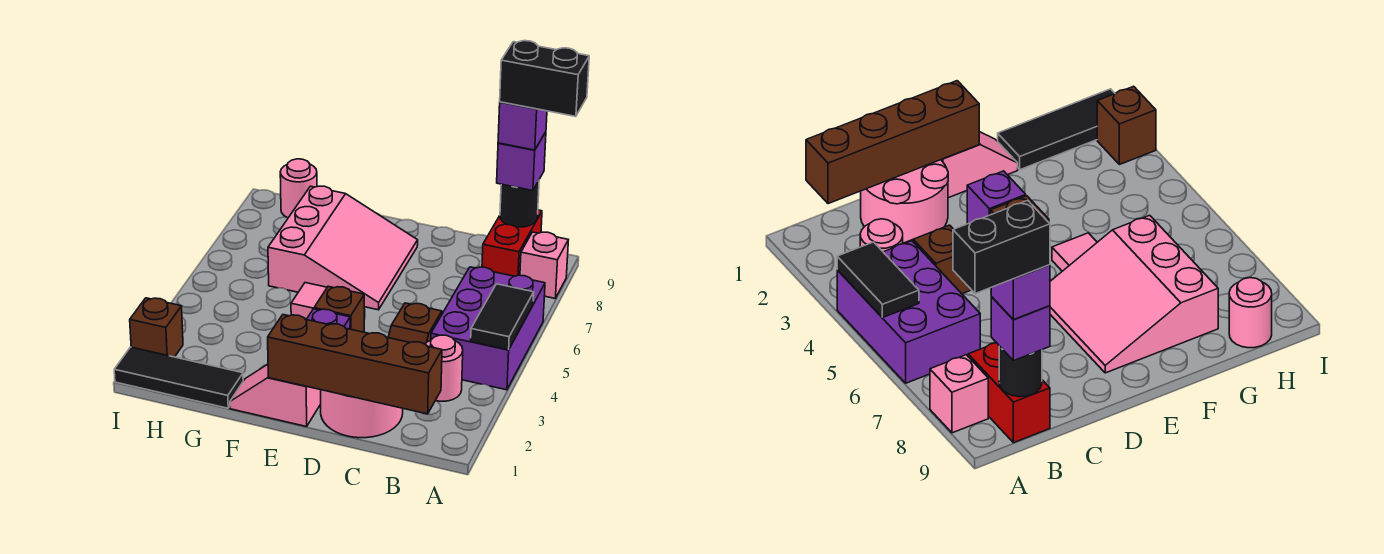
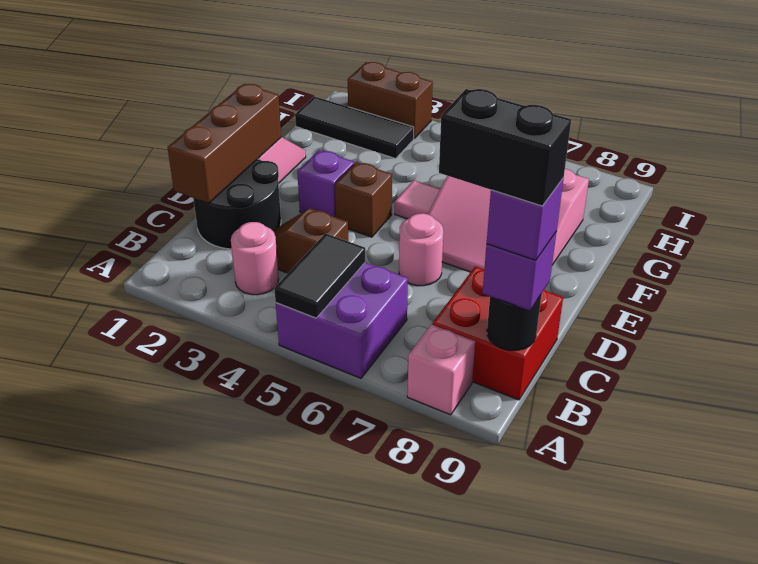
purple brick A4:B6 level 1 -> purple brick A5:B6 level 1
black tile A4:A5 level 2 -> black tile A5:B5 level 2
black brick A9:B9 level 5 -> black brick B8:B9 level 5
brown brick B1:E1 level 2 -> brown brick C1:E1 level 2
red brick B8:B9 level 1 -> red brick B8:C9 level 1
pink round brick C1:D2 level 1 -> black round brick C1:D2 level 1
black tile G1:I1 level 1 -> black tile H1:H3 level 1
pink round brick H9 level 1 -> pink round brick D6 level 1
brown brick I2 level 1 -> brown brick I2:I3 level 1

